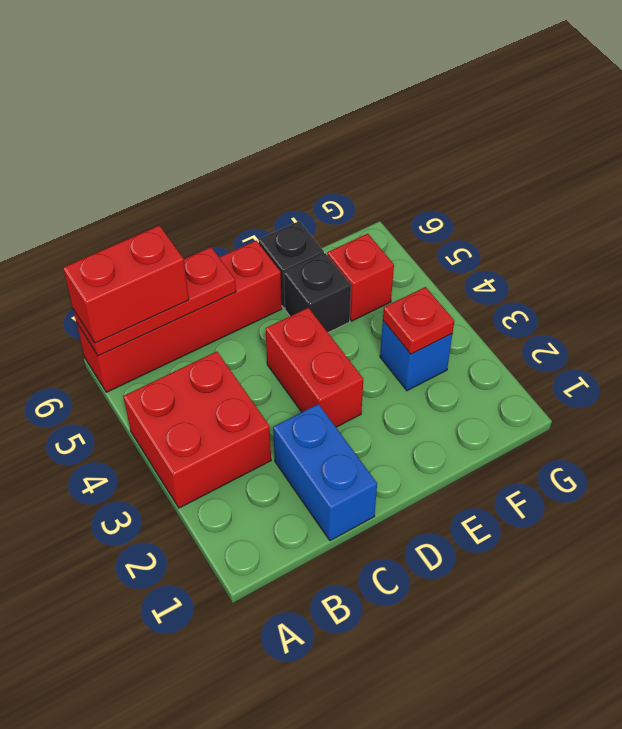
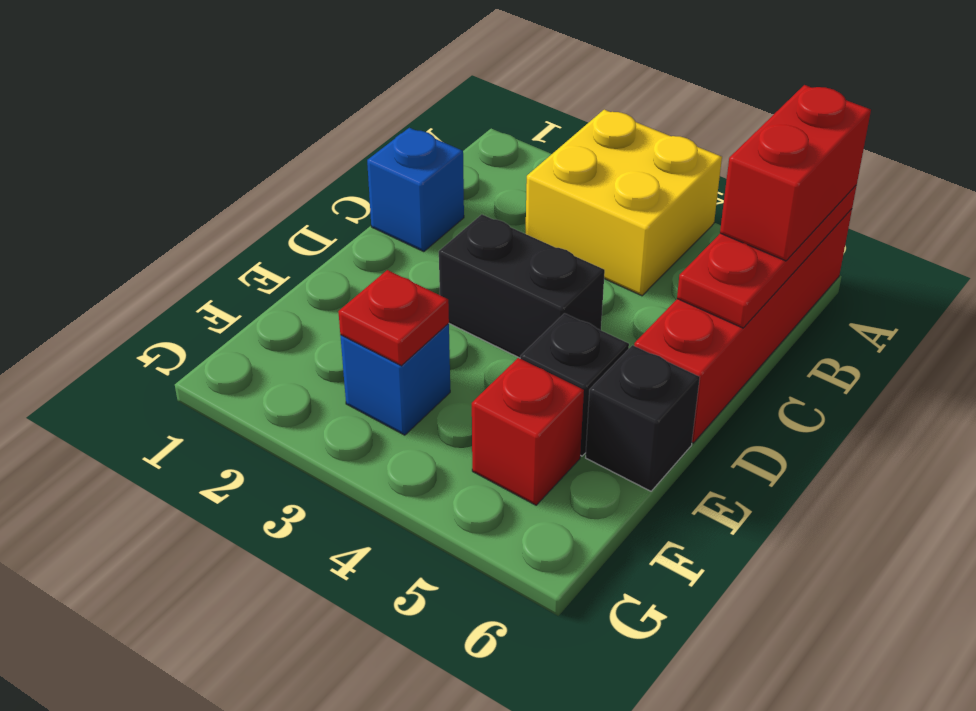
red brick A3:B4 level 1 -> yellow brick A3:B4 level 1
blue brick C1:C2 level 1 -> blue brick C1 level 1
red brick D3:D4 level 1 -> black brick D3:D4 level 1

